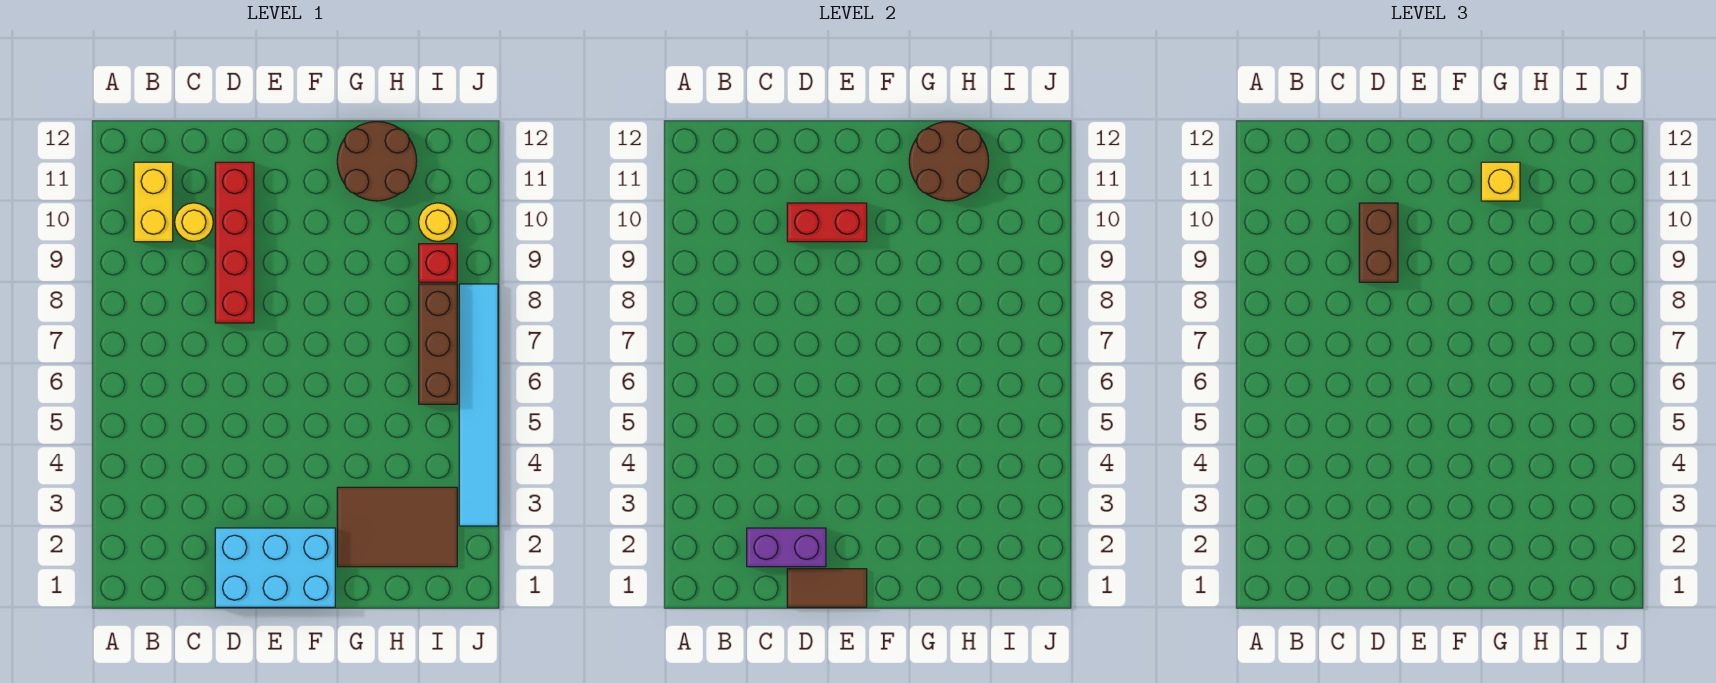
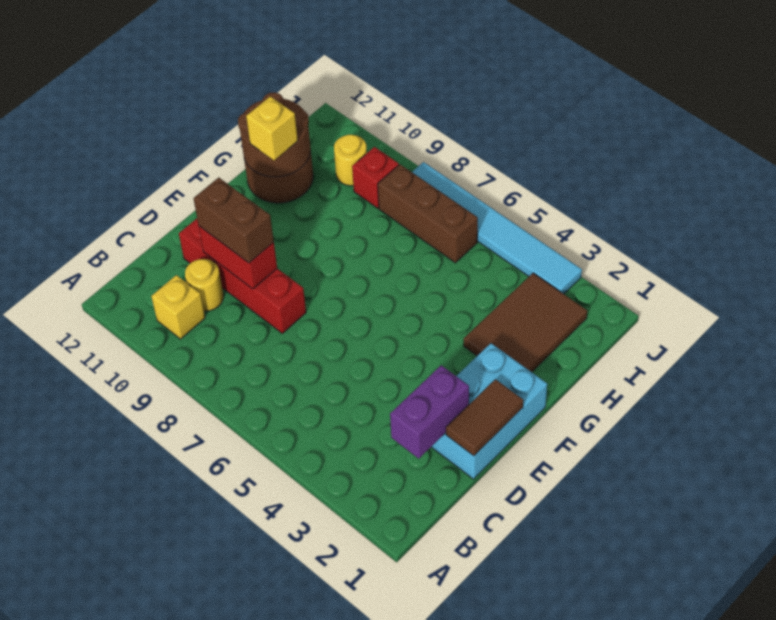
yellow brick B10:B11 level 1 -> yellow brick B10 level 1
red brick D10:E10 level 2 -> red brick D9:D10 level 2

